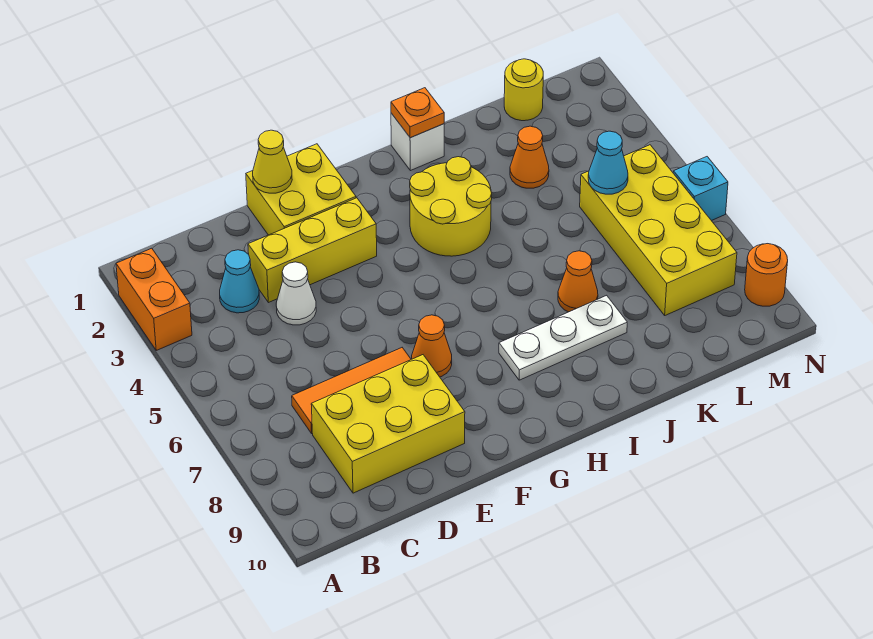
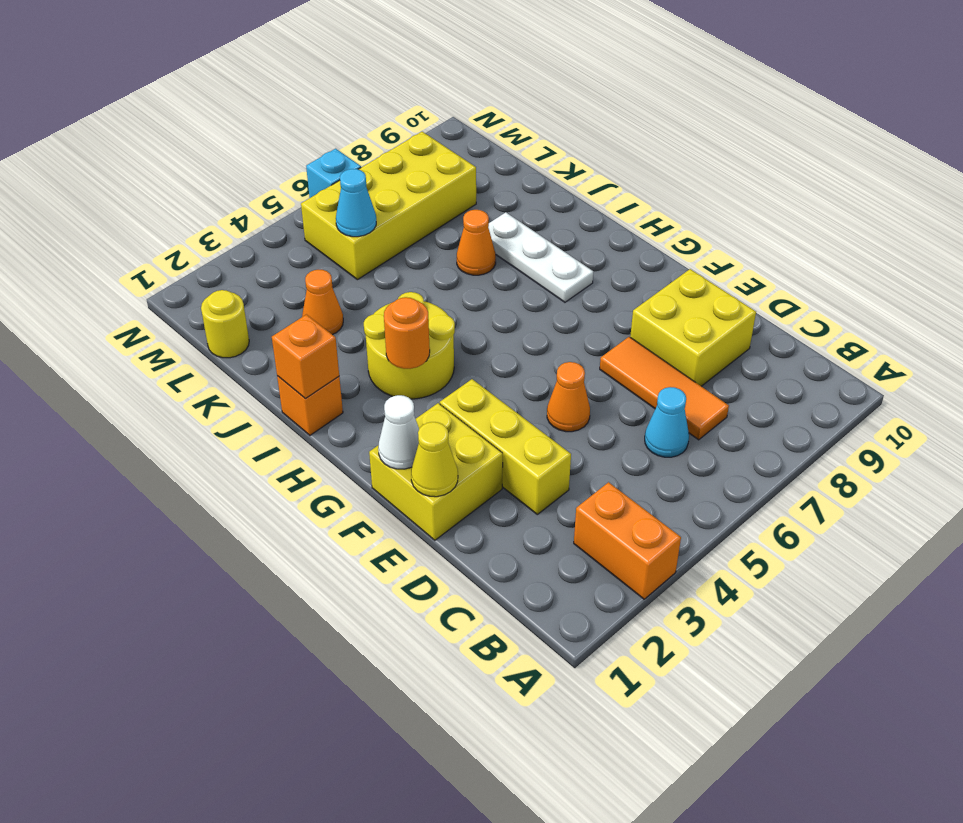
orange brick A2:A3 level 1 -> orange brick A3:B3 level 1
cyan cone C3 level 1 -> cyan cone C6 level 1
yellow brick C8:E9 level 1 -> yellow brick D8:E9 level 1
white cone D4 level 1 -> white cone F1 level 2
orange cone F7 level 1 -> orange cone E5 level 1
white brick I1 level 1 -> orange brick I1 level 1
orange plate I1 level 2 -> orange brick I1 level 2
orange round brick N9 level 1 -> orange round brick H3 level 2

